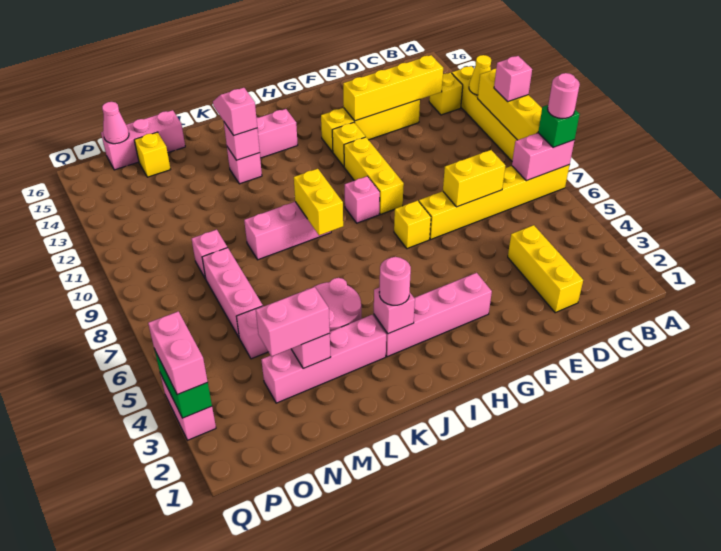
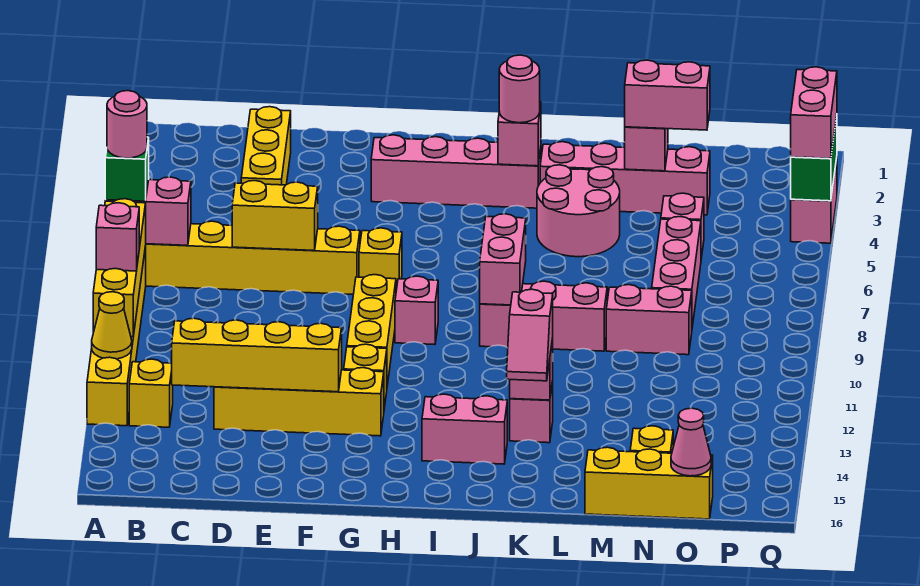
yellow brick J8:J9 level 2 -> pink brick J8:J9 level 2
pink brick M16:O16 level 1 -> yellow brick M16:O16 level 1
pink brick N9 level 1 -> pink brick M9:N9 level 1

